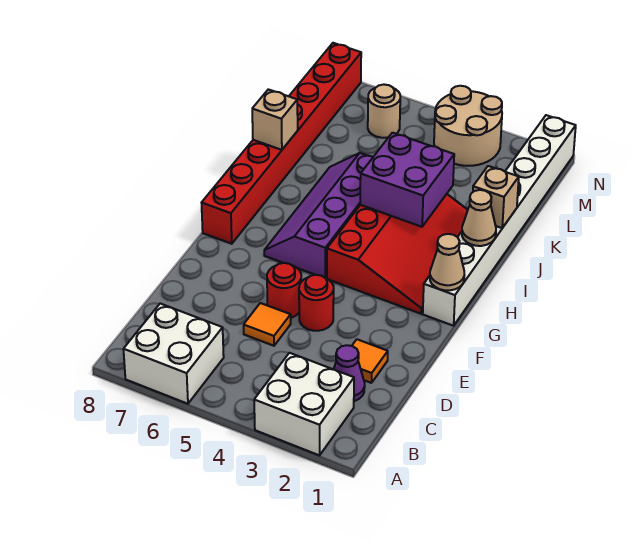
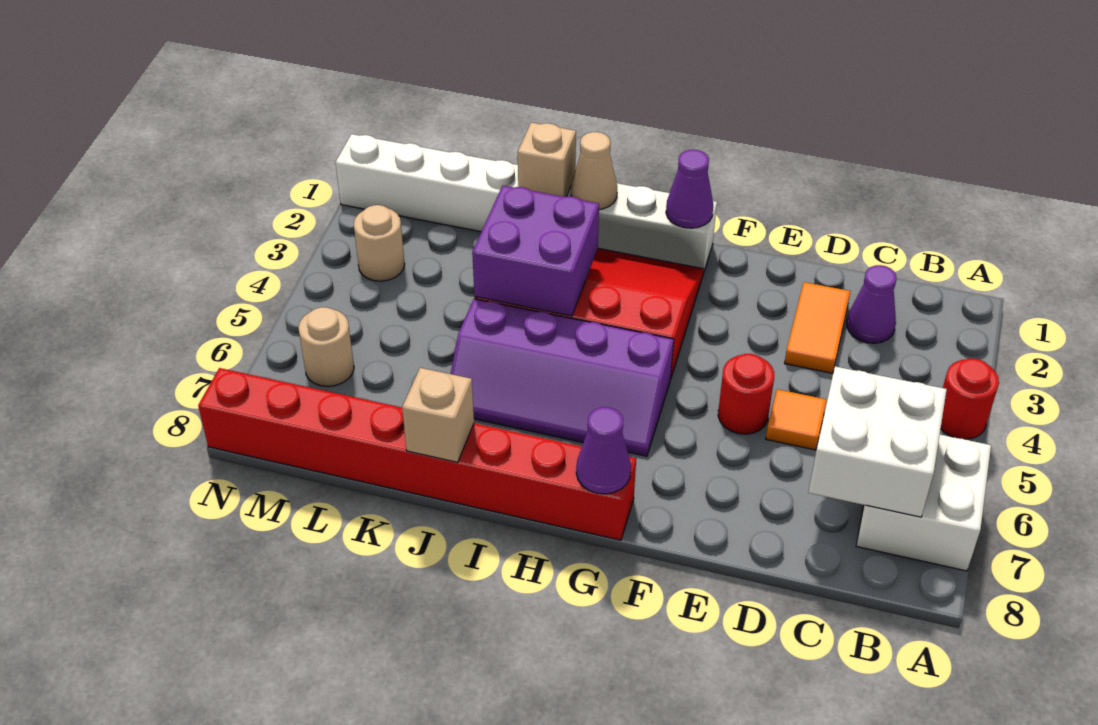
white brick A2:B3 level 1 -> white brick B6:C7 level 2
orange tile D2 level 1 -> orange tile D2:D3 level 1
red round brick E4 level 1 -> red round brick A4 level 1
tan cone G1 level 2 -> purple cone G1 level 2
none -> purple cone G8 level 2
tan round brick M3:N4 level 1 -> tan round brick M3 level 1

